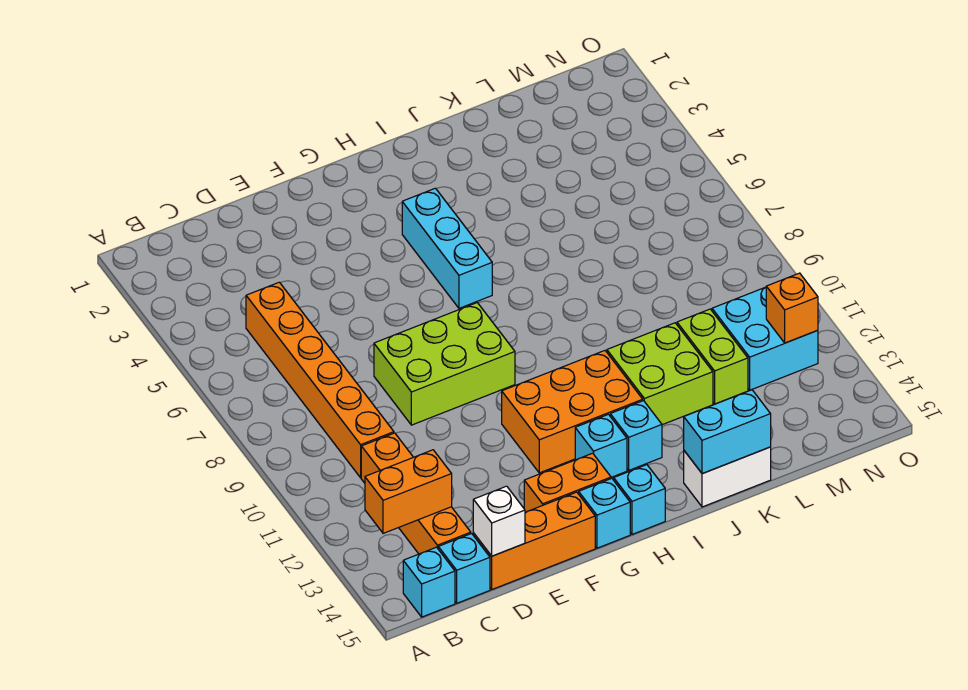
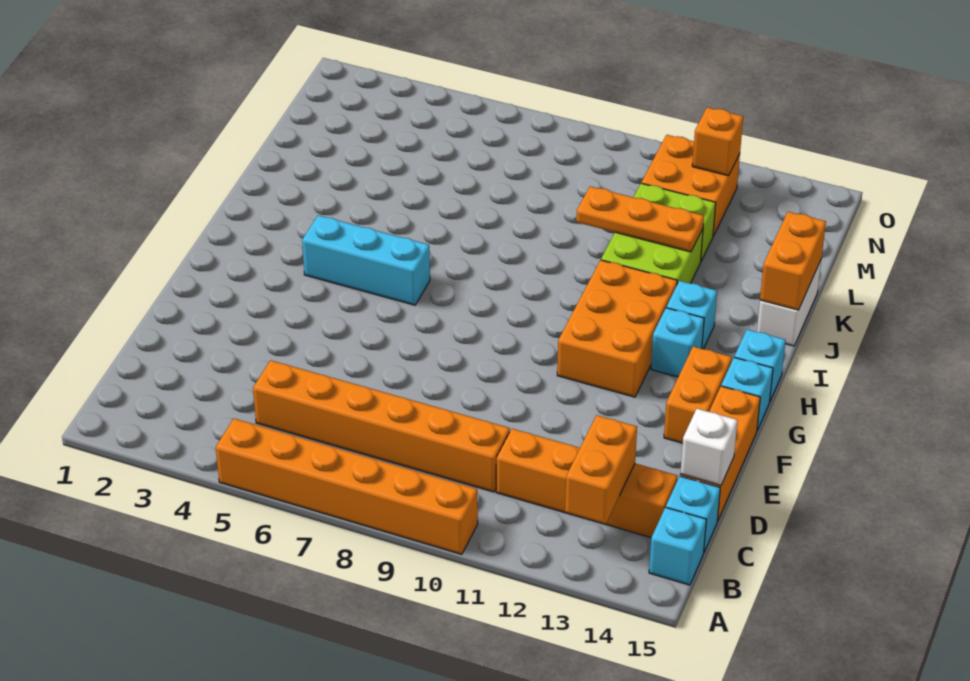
none -> orange brick A5:A10 level 1
lime brick E8:G9 level 1 -> none
cyan brick J15:K15 level 2 -> orange brick J15:K15 level 2
none -> orange plate K10:K12 level 2
cyan brick M11:N12 level 1 -> orange brick M11:N12 level 1

